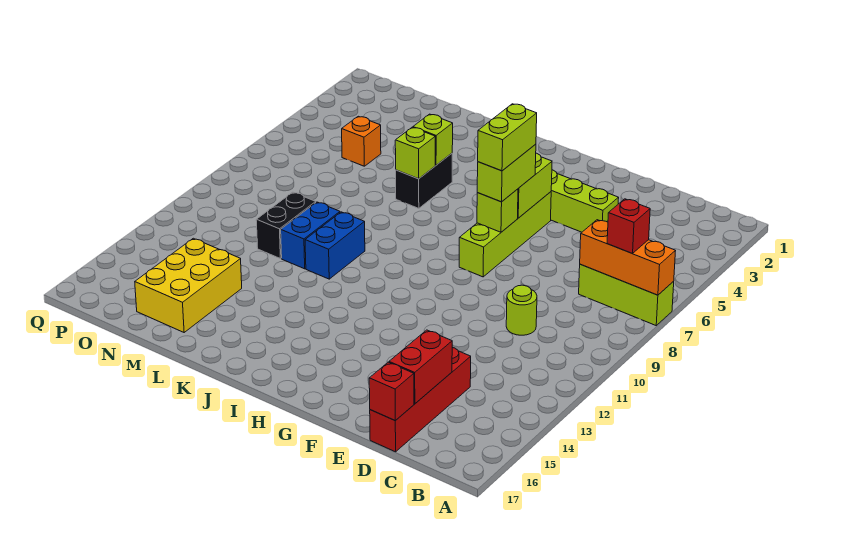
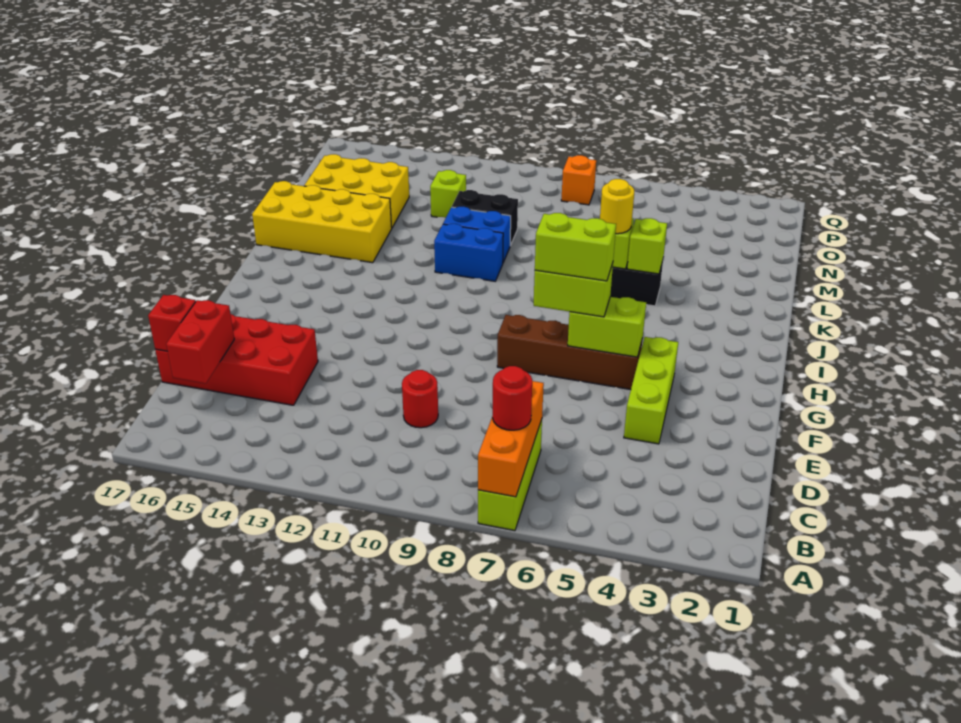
red brick B7 level 3 -> red round brick B7 level 3
lime round brick D10 level 1 -> red round brick D10 level 1
red brick D14:D17 level 1 -> red brick D14:E17 level 1
red brick D15:D16 level 2 -> red brick C16:D16 level 2
lime brick G5:G8 level 1 -> brown brick G5:G8 level 1
lime brick G7 level 2 -> lime brick N12 level 1
none -> yellow round brick K6 level 3
none -> yellow brick K14:L17 level 1
orange brick N5 level 1 -> orange brick P8 level 1

